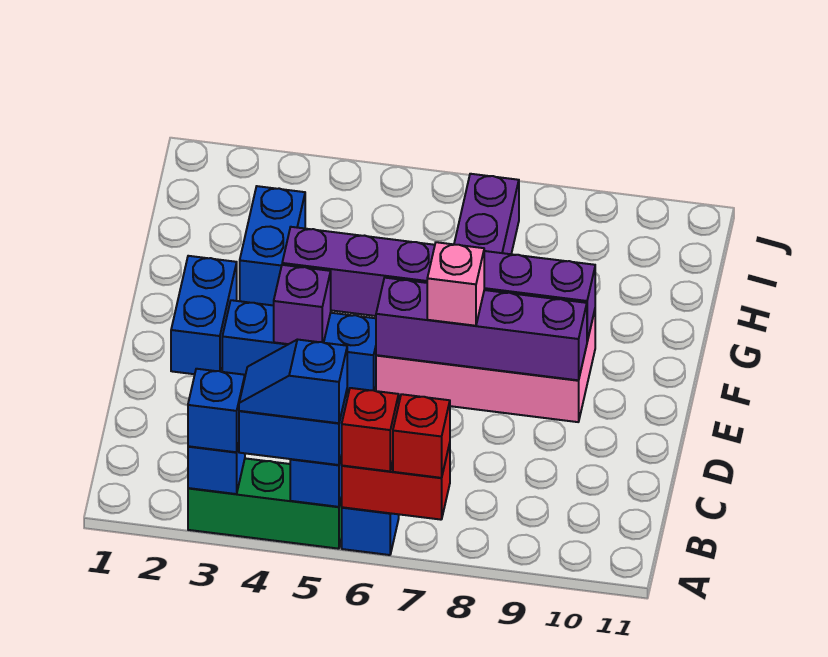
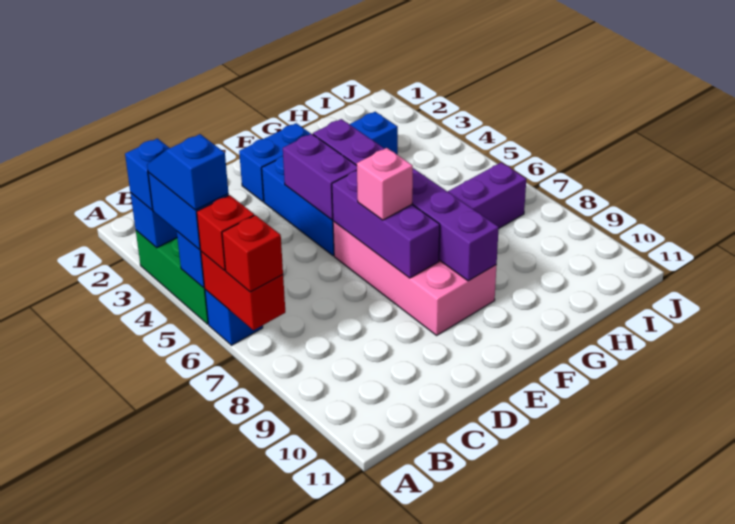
purple brick E4 level 2 -> purple brick E4:E5 level 2
purple brick E6:E9 level 2 -> purple brick E6:E8 level 2

